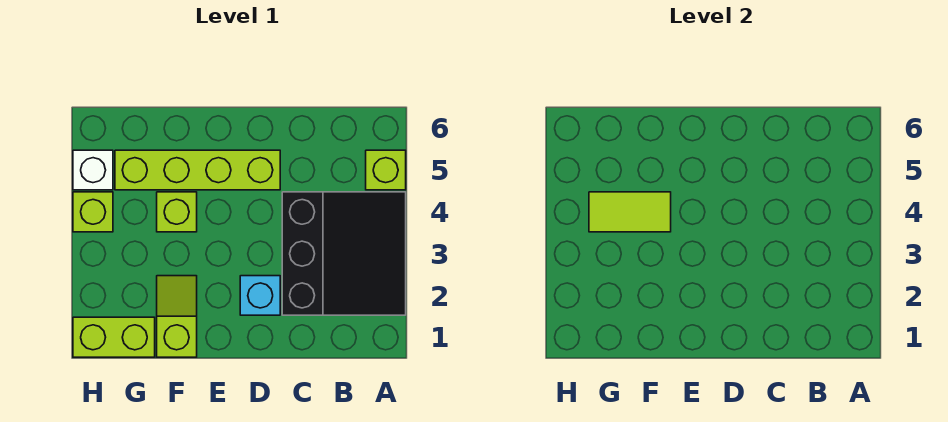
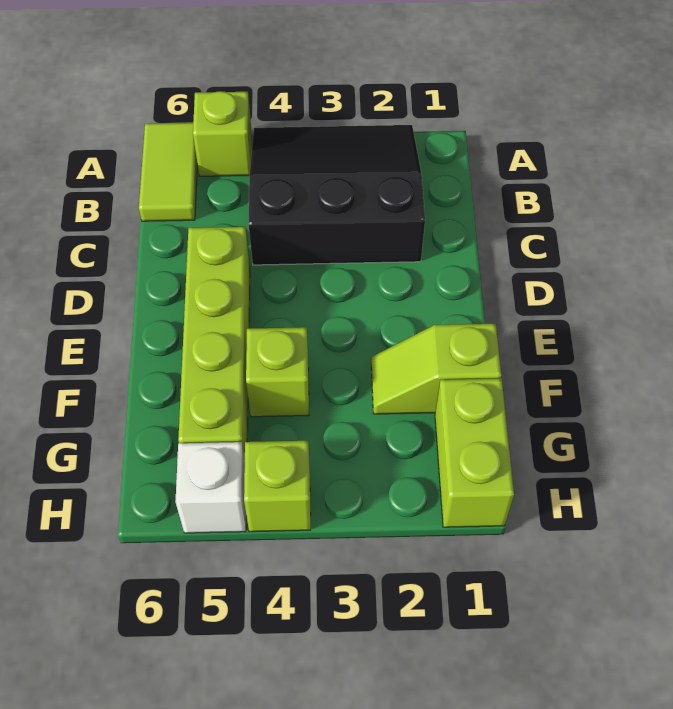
cyan brick D2 level 1 -> none
lime tile F4:G4 level 2 -> lime tile A6:B6 level 1

